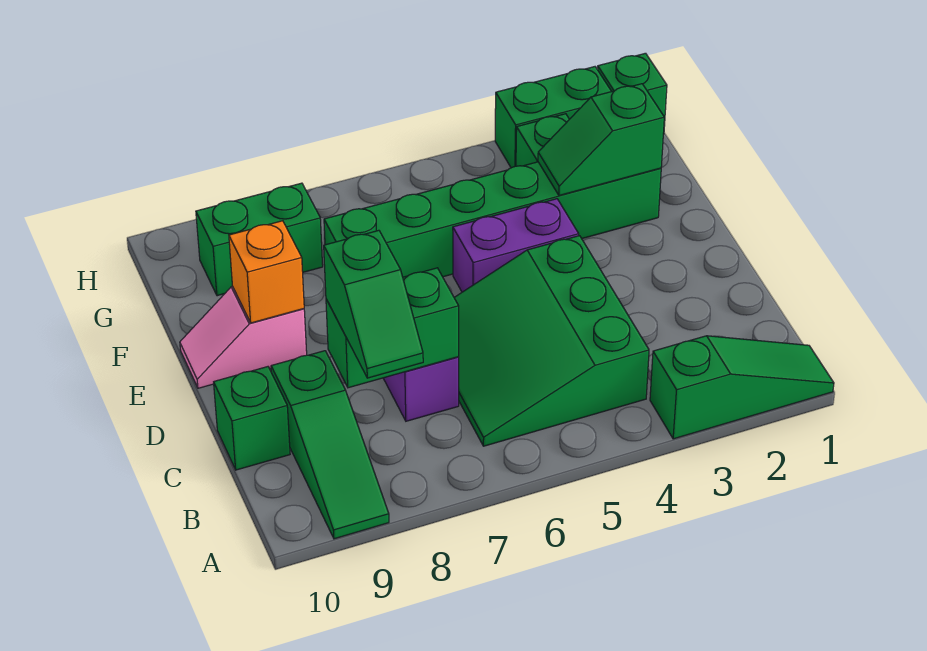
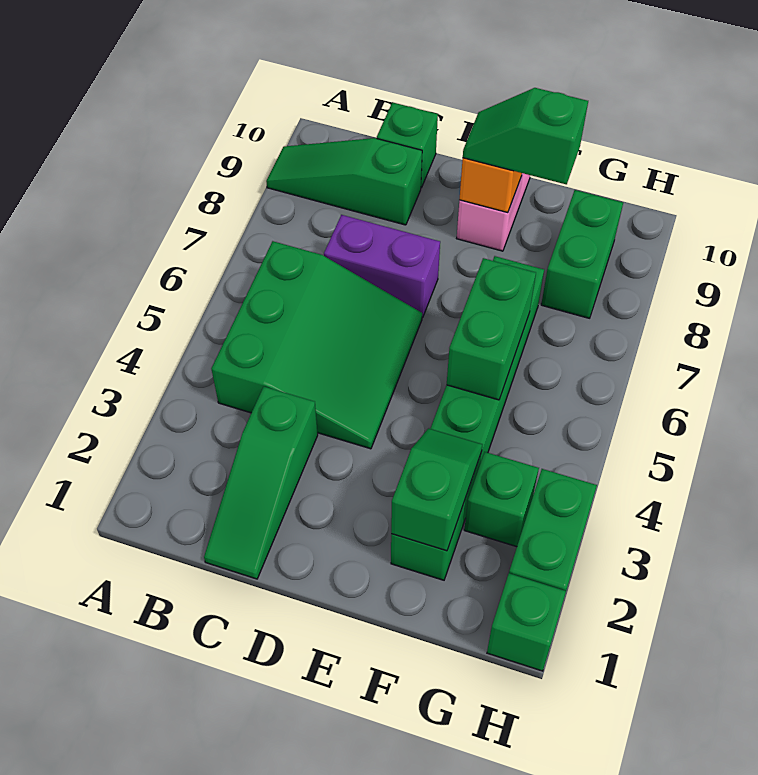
green slope A1:A3 level 1 top 3 -> green slope C1:C3 level 1 top 3
green slope B4:D6 level 1 top 4 -> green slope B4:D6 level 1 top B
green slope B8:C8 level 3 top C -> green slope E9:F9 level 3 top F
green brick C7:C8 level 2 -> green brick F5:F6 level 2
purple brick E4:E5 level 1 -> none

